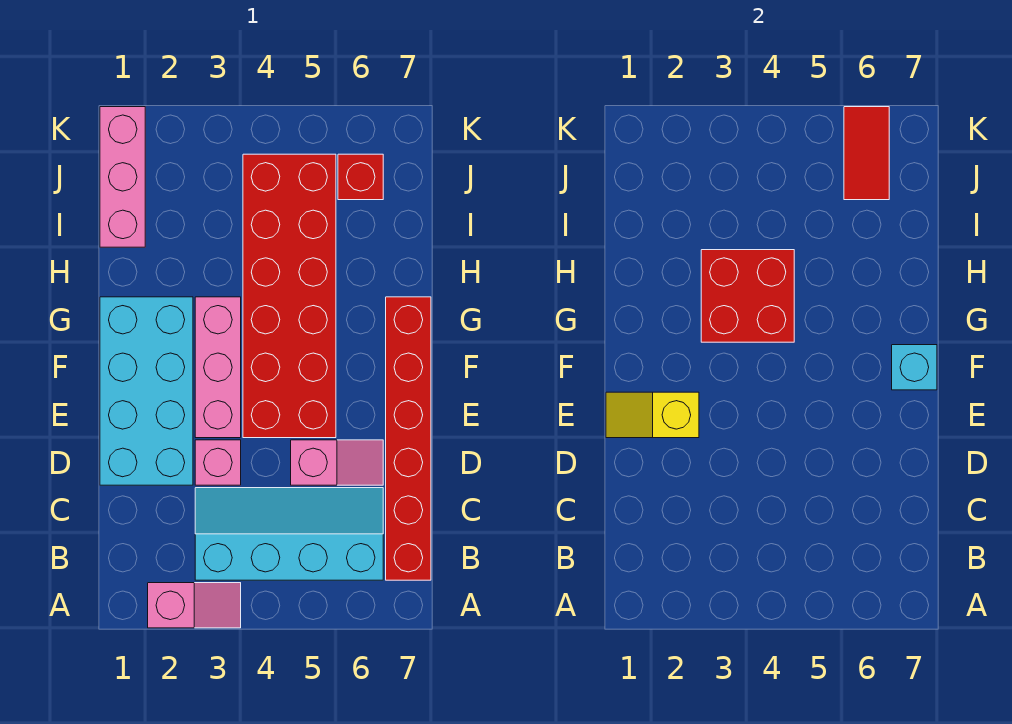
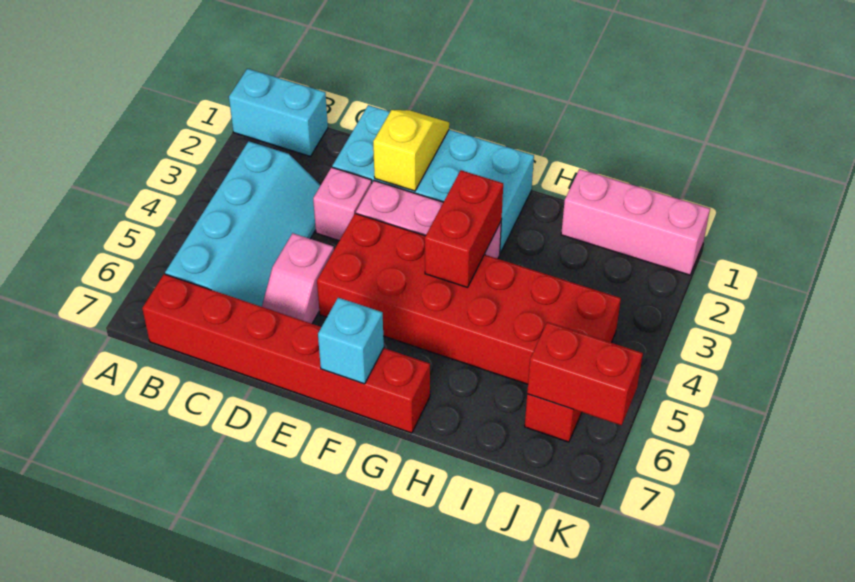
none -> cyan brick A1:B1 level 1
pink slope A2:A3 level 1 top 2 -> none
red brick G3:H4 level 2 -> red brick G3:G4 level 2
red tile J6:K6 level 2 -> red brick J6:K6 level 2

